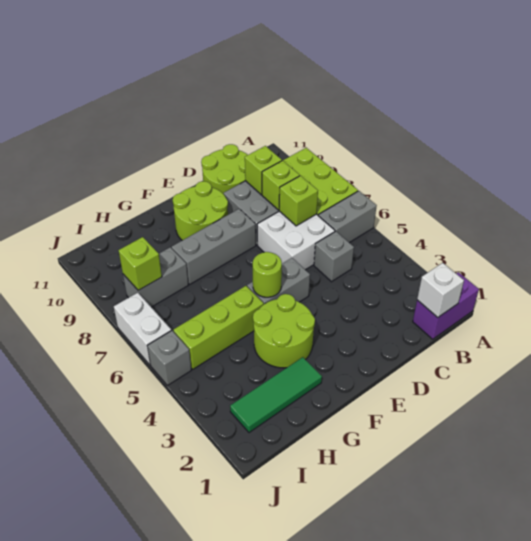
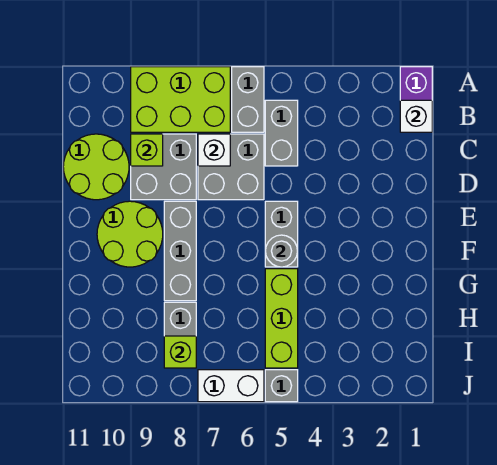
grey brick C5 level 1 -> grey brick B5:C5 level 1
white brick C6:D7 level 1 -> grey brick C6:D7 level 1
lime brick C7 level 2 -> white brick C7 level 2
lime brick C8 level 2 -> none
lime round brick F3:G4 level 1 -> none
lime round brick F5 level 2 -> grey round brick F5 level 2
green tile G2:I2 level 1 -> none

